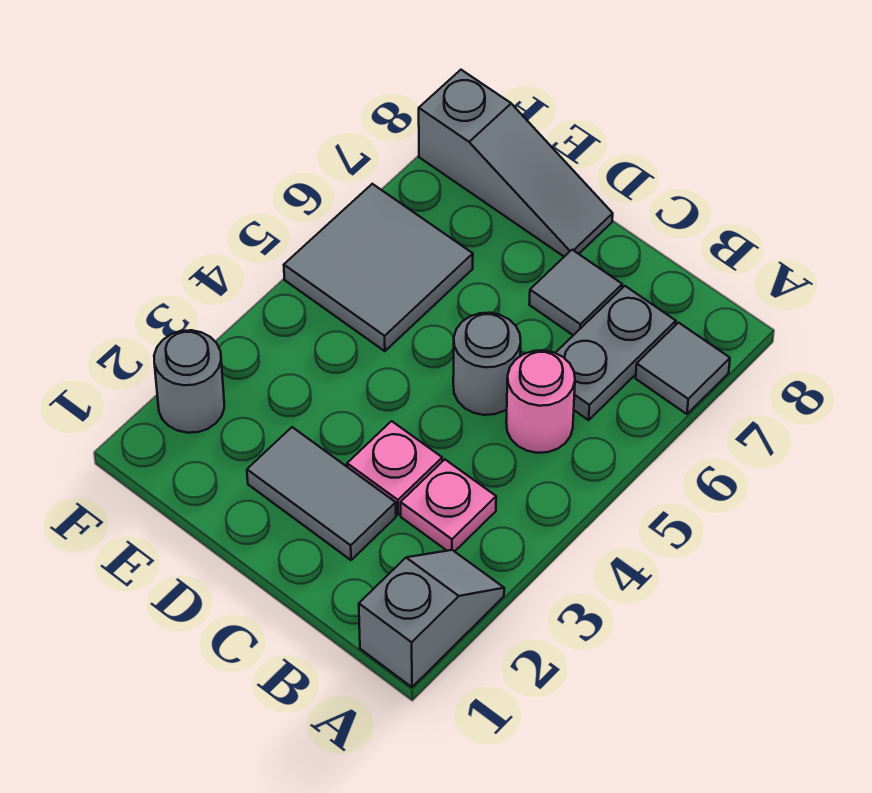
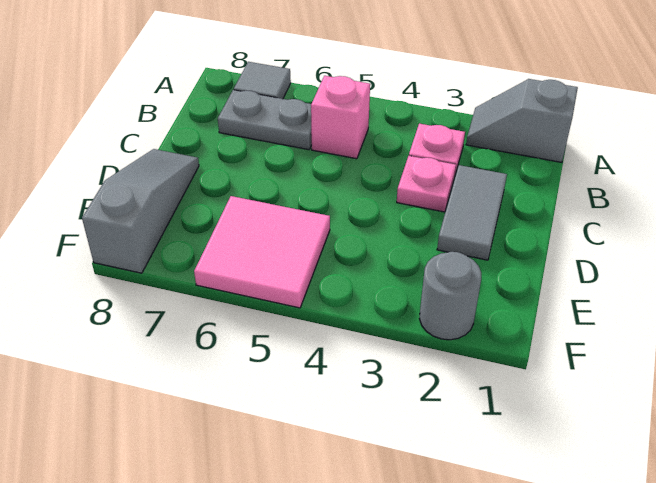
pink round brick B5 level 1 -> pink brick B5 level 1
grey round brick C5 level 1 -> none
grey tile C7 level 1 -> none
grey tile E5:F6 level 1 -> pink tile E5:F6 level 1

